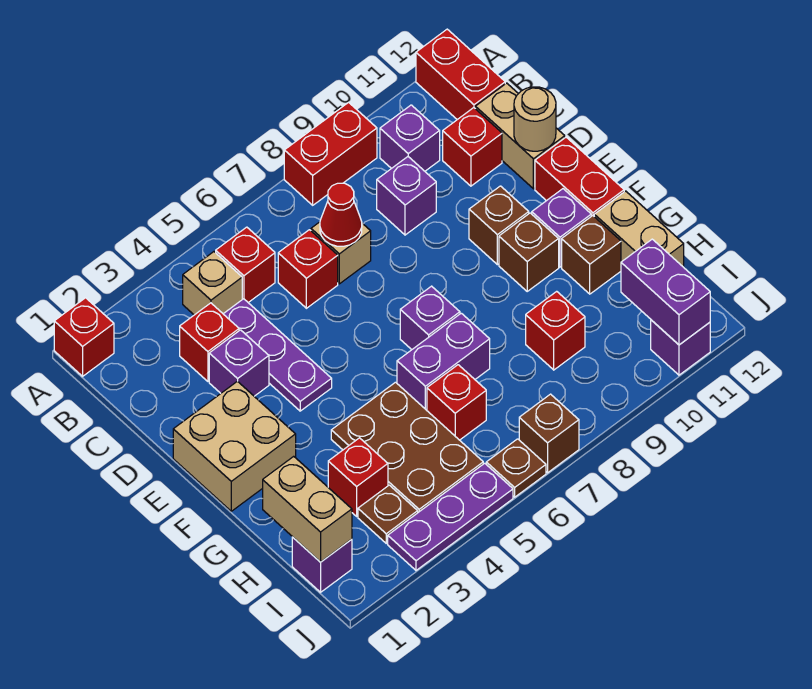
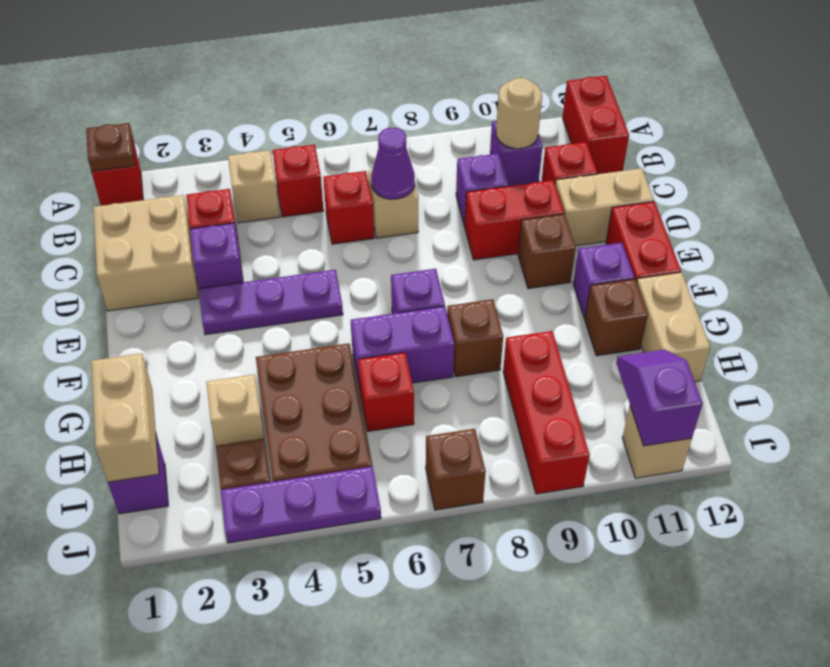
red brick A8:A9 level 1 -> red brick D9:D10 level 1
purple plate C4:E4 level 1 -> purple plate E3:E5 level 1
red cone C7 level 2 -> purple cone C7 level 2
tan brick C12:D12 level 1 -> tan brick D11:D12 level 1
tan round brick D12 level 2 -> tan round brick B10 level 2
tan brick E1:F2 level 1 -> tan brick C1:D2 level 1
brown brick F10 level 1 -> brown brick G8 level 1
red brick H3 level 1 -> tan brick H3 level 1
red brick H9 level 1 -> red brick H9:J9 level 1
purple brick I11:J11 level 2 -> purple slope I11:J11 level 2 top J
brown plate J6 level 1 -> brown plate A1 level 2
purple brick J11 level 1 -> tan brick J11 level 1

